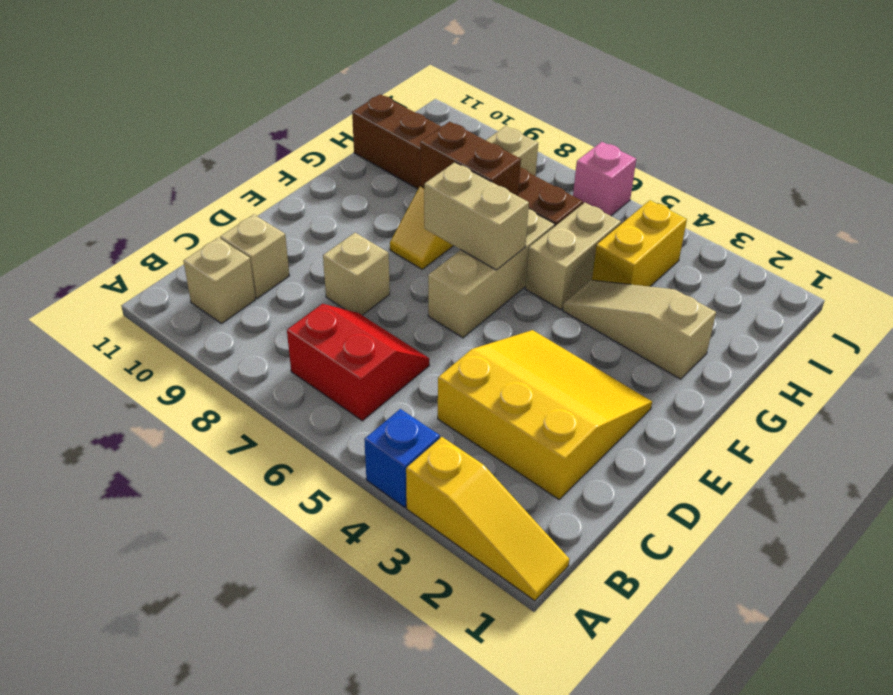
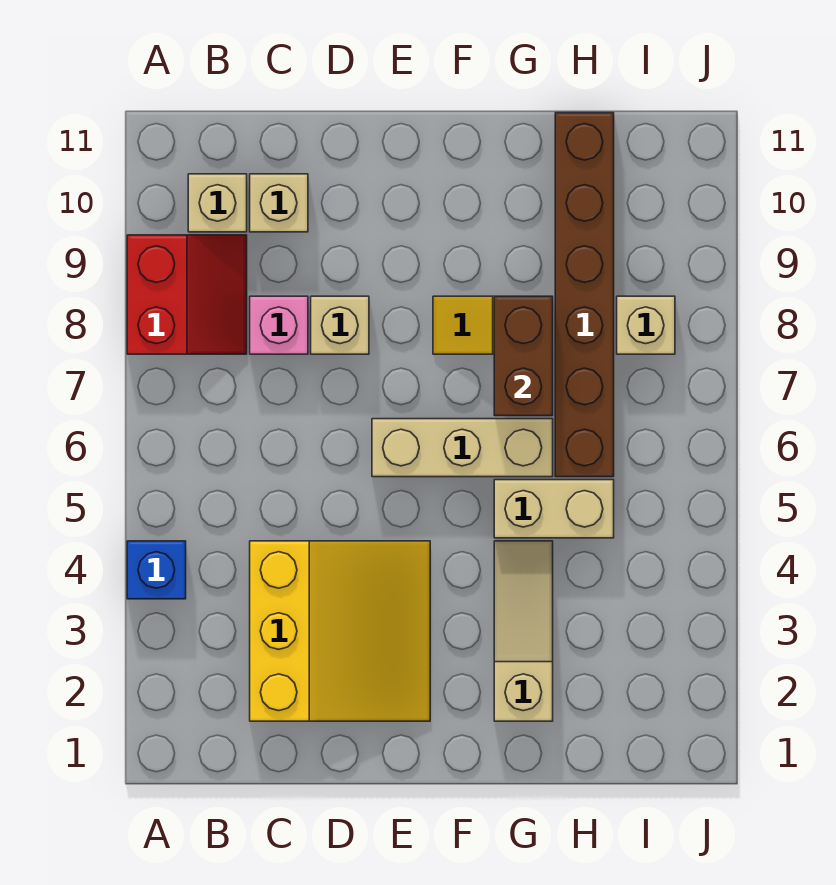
yellow slope A1:A3 level 1 top 3 -> none
red slope B6:C7 level 1 top B -> red slope A8:B9 level 1 top A
tan brick F6:F7 level 2 -> none
yellow brick H4:I4 level 1 -> none
pink brick J6 level 1 -> pink brick C8 level 1

